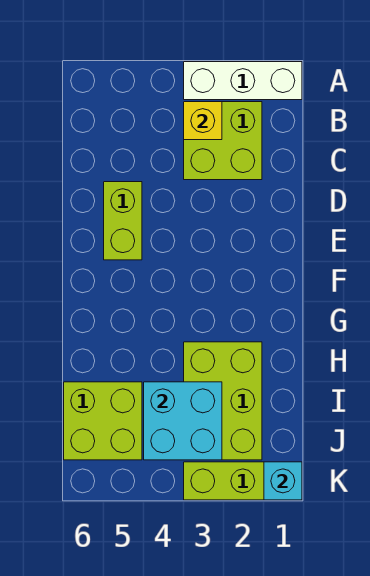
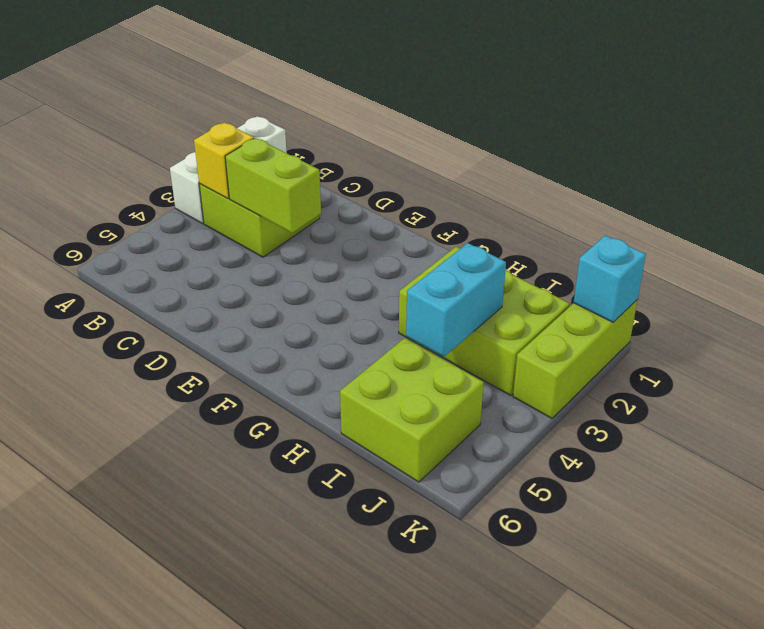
lime brick D5:E5 level 1 -> lime brick C3:D3 level 2
cyan brick I3:J4 level 2 -> cyan brick I3:I4 level 2

